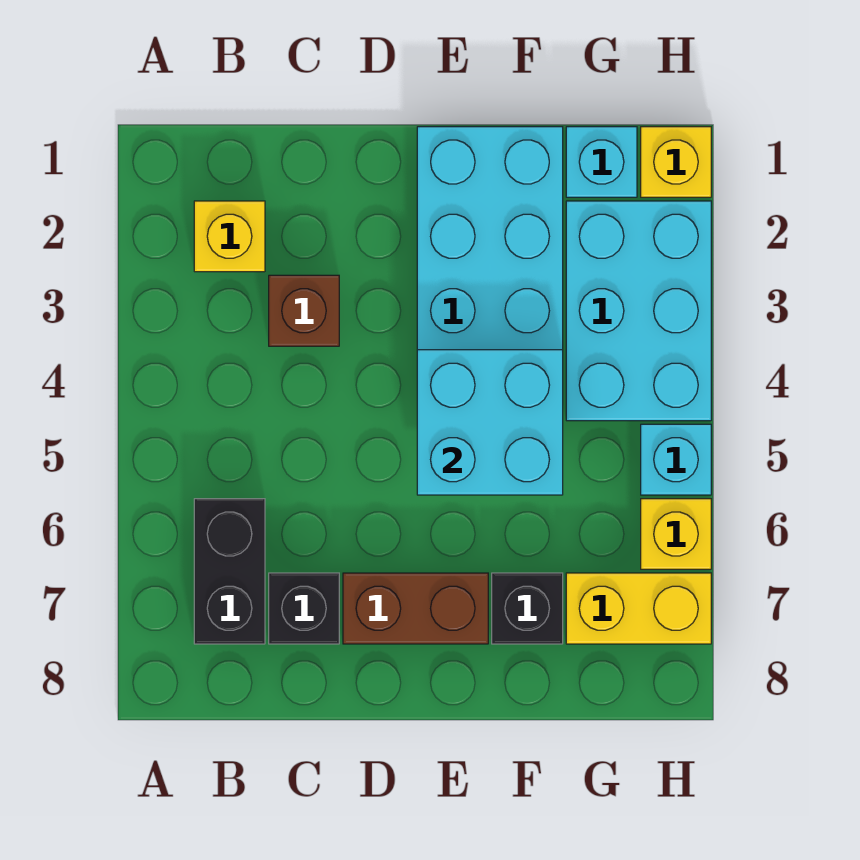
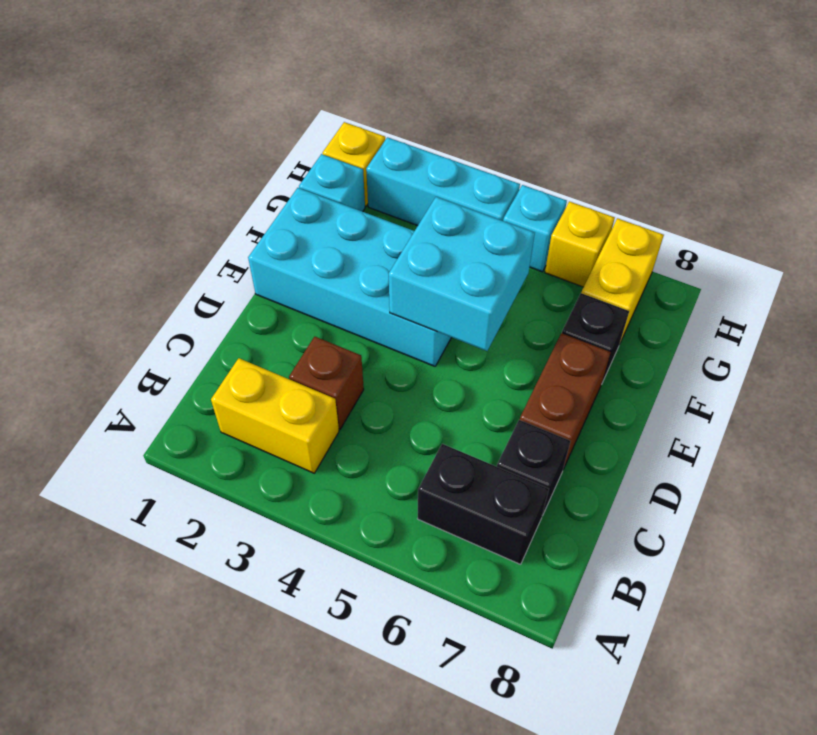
yellow brick B2 level 1 -> yellow brick B2:B3 level 1
cyan brick G2:H4 level 1 -> cyan brick H2:H4 level 1

